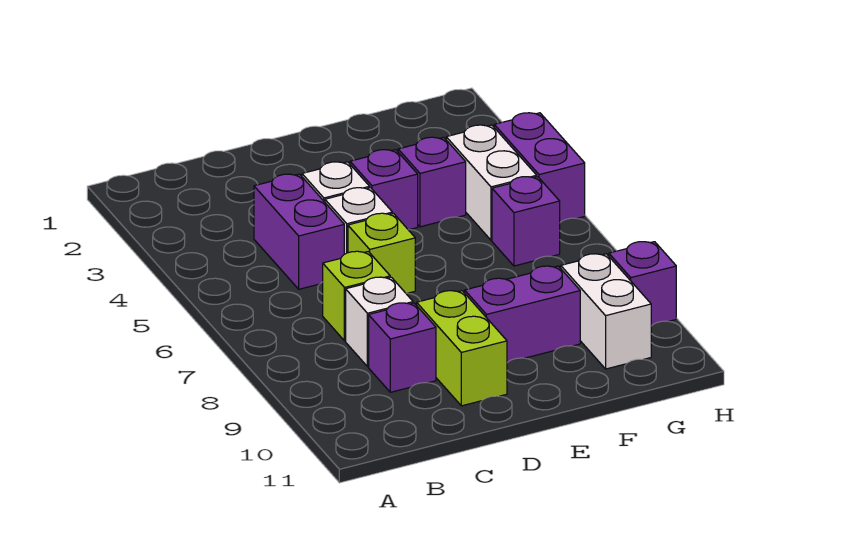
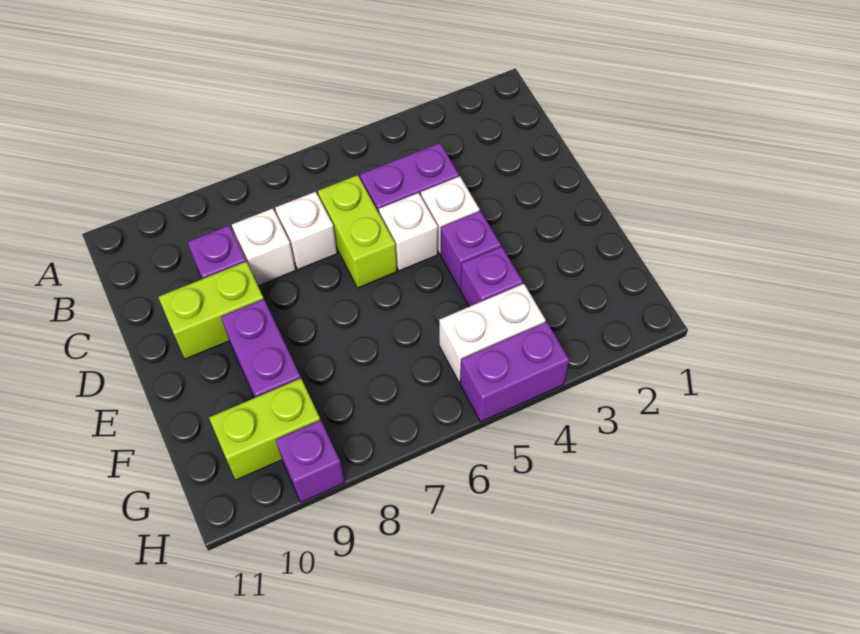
lime brick C7 level 1 -> white brick C7 level 1
lime brick D6 level 1 -> lime brick C6:D6 level 1
purple brick G6 level 1 -> none
white brick G9:G10 level 1 -> lime brick G9:G10 level 1

